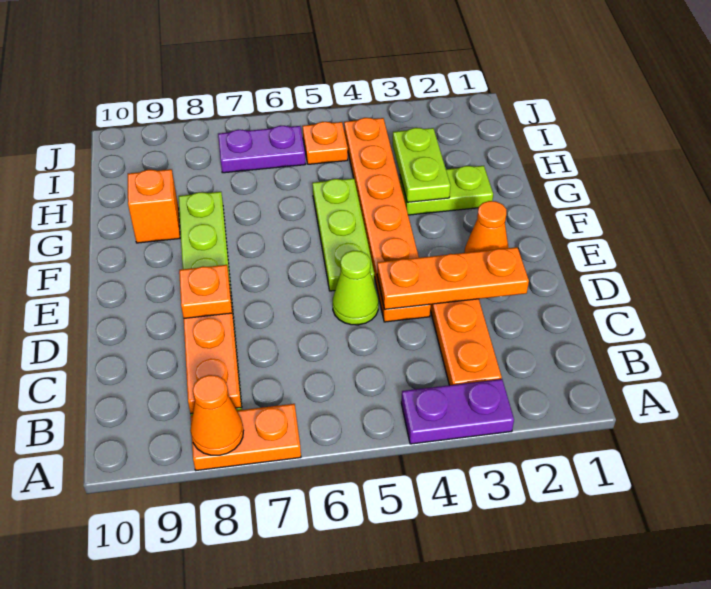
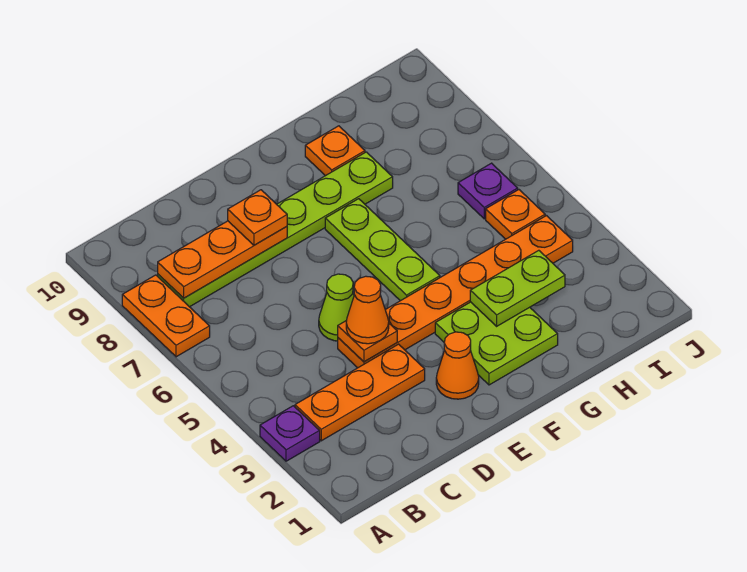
purple plate A3:A4 level 1 -> purple plate A3 level 1
orange cone A8 level 2 -> orange cone D4 level 3
orange plate D2:D4 level 2 -> orange plate D4 level 2
lime plate E5:G5 level 1 -> lime plate F5:F7 level 1
lime plate G2:G3 level 1 -> lime plate F2:G3 level 1
orange brick G9 level 1 -> orange plate G9 level 1
purple plate I6:I7 level 1 -> purple plate I6 level 1

